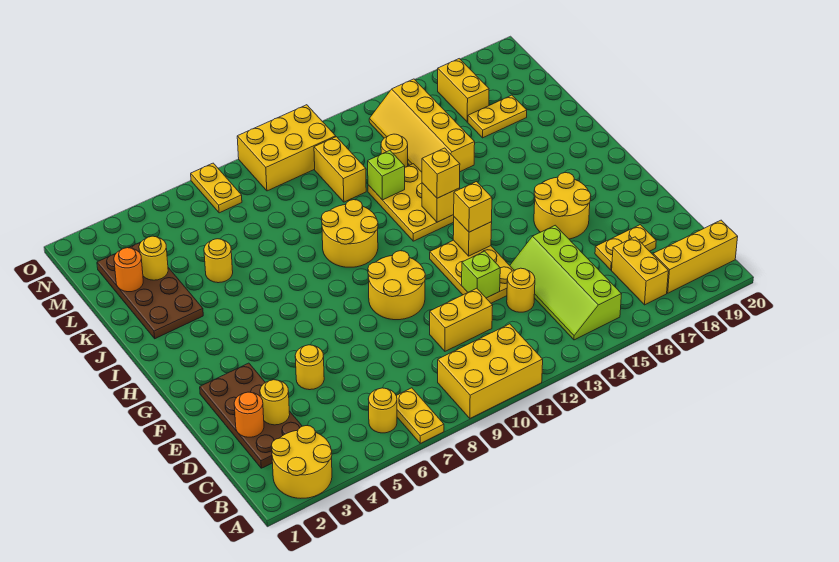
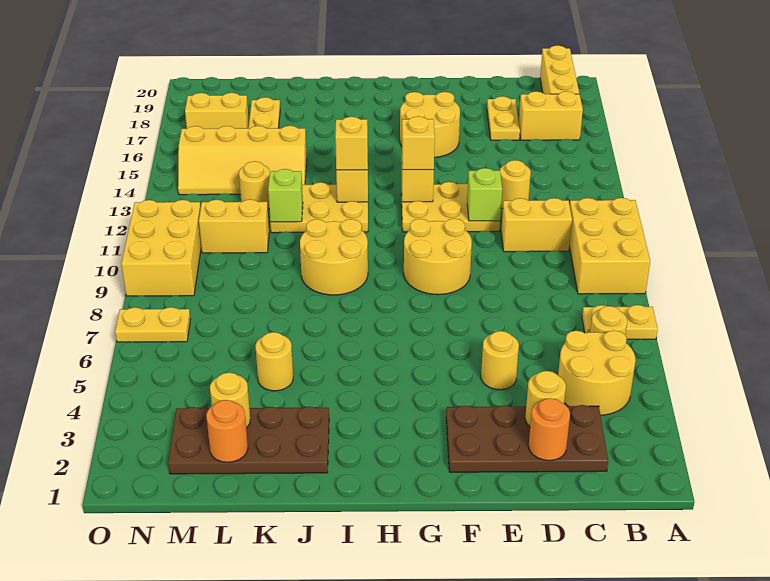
yellow round brick A2:B3 level 1 -> yellow round brick B4:C5 level 1
lime slope B14:E15 level 1 top 15 -> none
yellow brick D10:D11 level 1 -> yellow brick C11:D11 level 1

